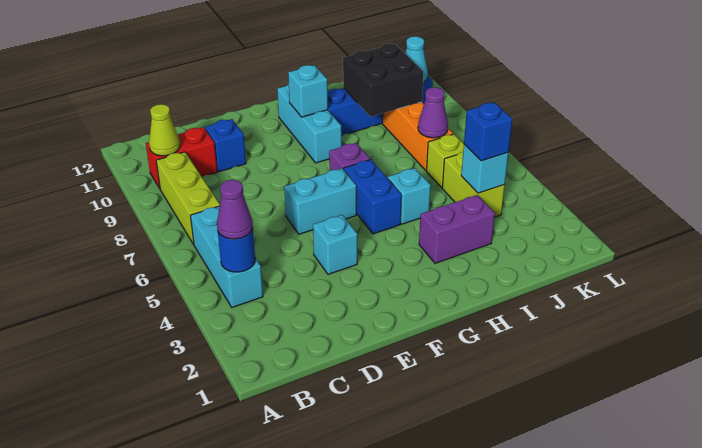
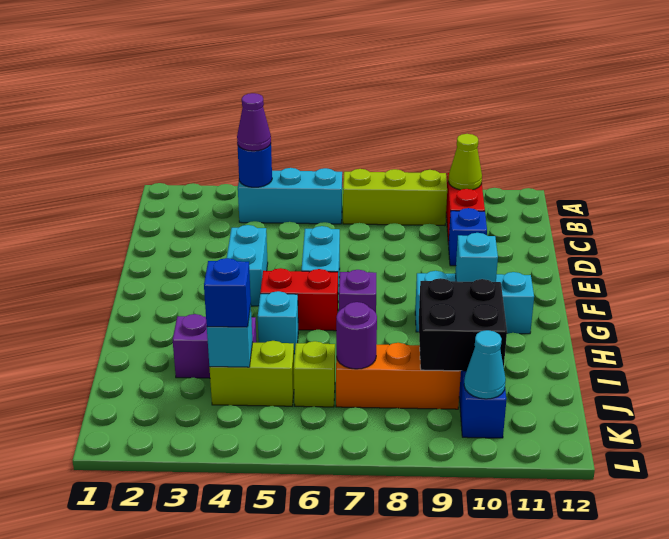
cyan brick E4 level 1 -> cyan brick E4:F4 level 1
blue brick G5:G6 level 1 -> red brick G5:G6 level 1
purple brick H3:I3 level 1 -> purple brick I3:I4 level 1
purple cone J7 level 2 -> purple round brick J7 level 2

